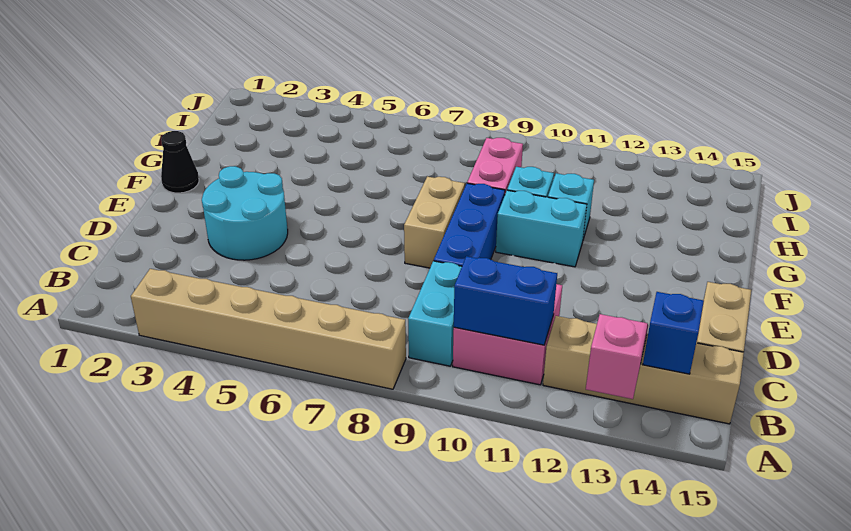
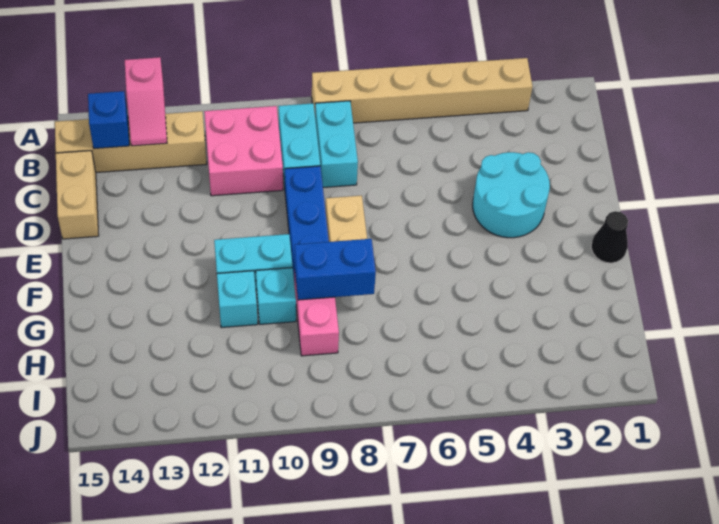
none -> cyan brick B8:C8 level 1
blue brick B10:B11 level 2 -> blue brick G8:G9 level 2

